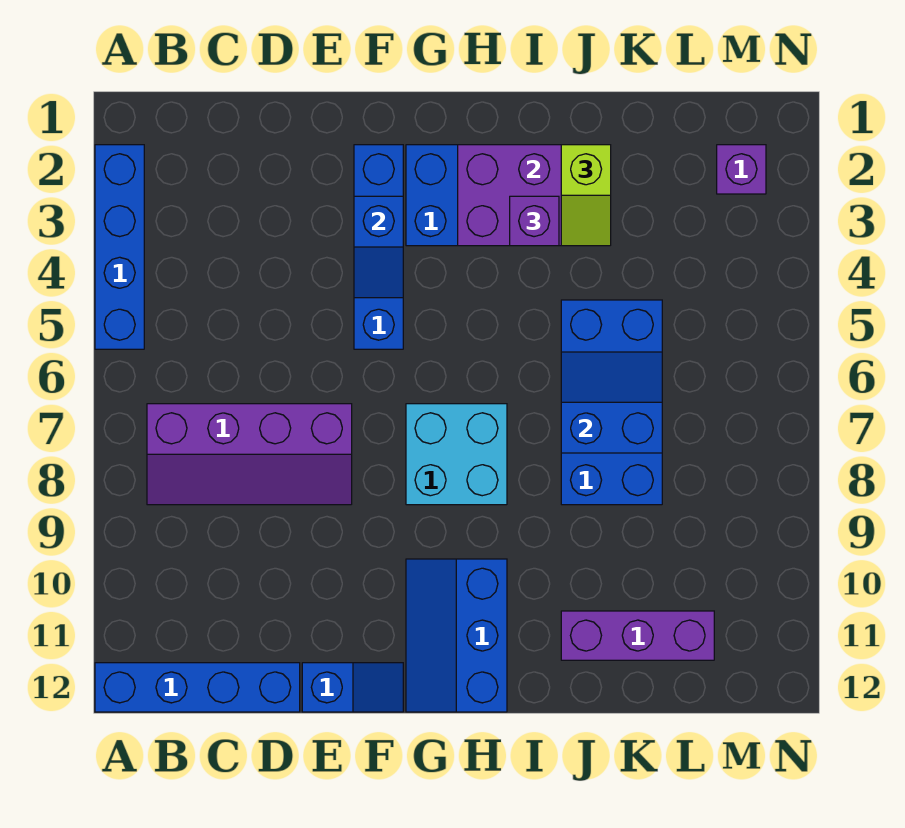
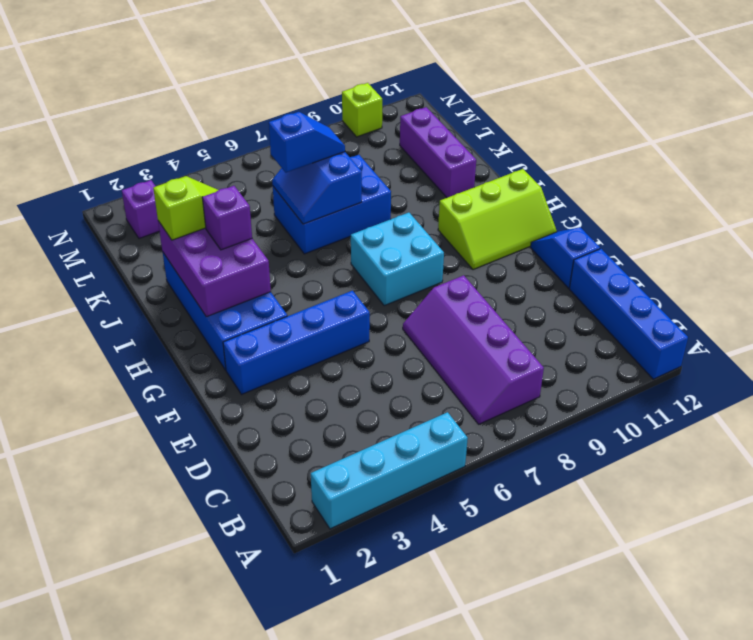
blue brick A2:A5 level 1 -> cyan brick A2:A5 level 1
purple slope B7:E8 level 1 top 7 -> purple slope B7:E8 level 1 top 8
blue slope F3:F4 level 2 top 3 -> blue slope K6:K7 level 3 top 6
blue slope G10:H12 level 1 top H -> lime slope G10:H12 level 1 top H
blue brick J5:K8 level 1 -> blue brick J6:K8 level 1
none -> lime brick N10 level 1

